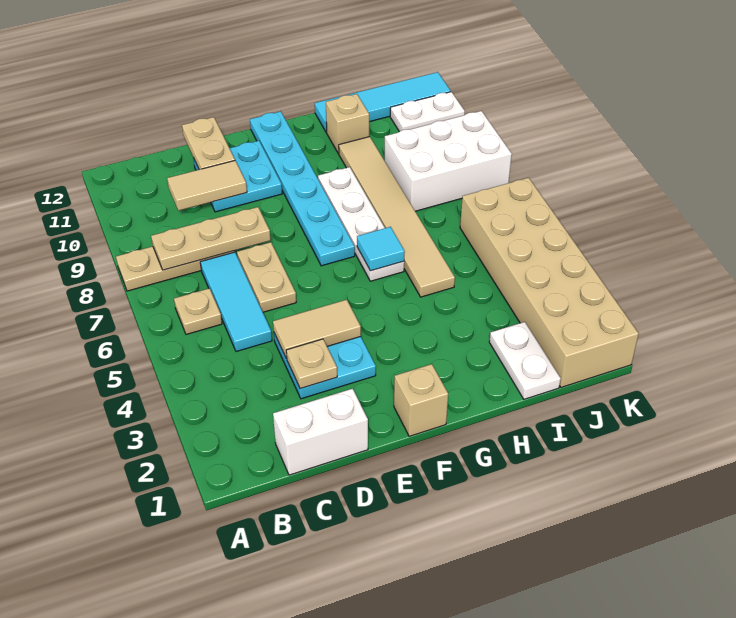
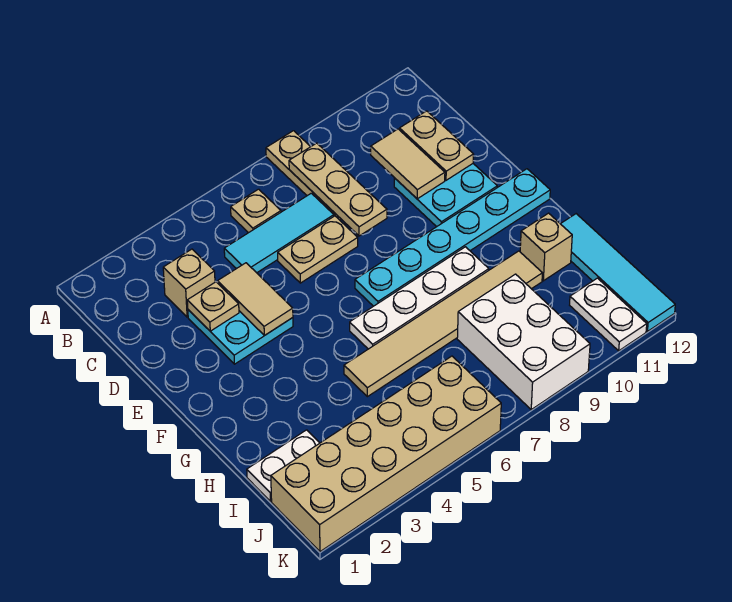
white brick C1:D1 level 1 -> none
tan plate D11:D12 level 2 -> tan plate C11:D11 level 2
tan brick F1 level 1 -> tan brick C3 level 1
cyan tile G6 level 2 -> none

